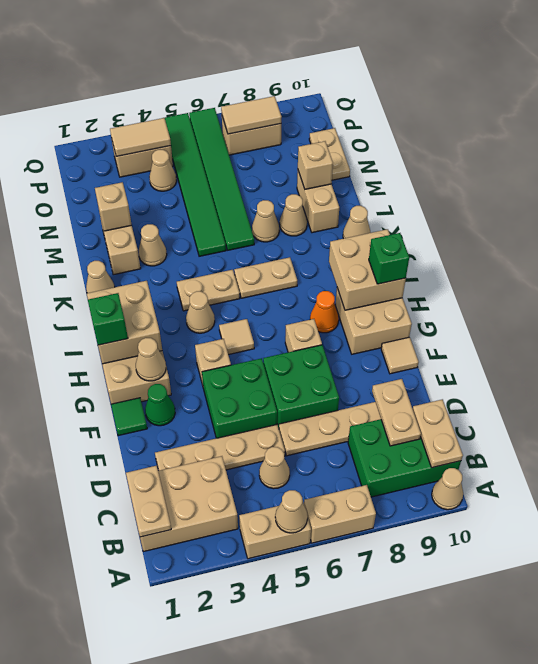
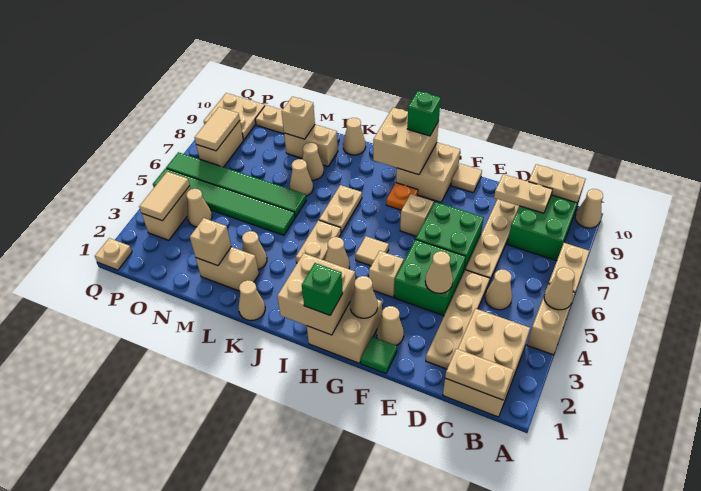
none -> tan cone E4 level 2
green cone F2 level 1 -> tan cone F2 level 1
orange cone H8 level 1 -> orange plate H8 level 1
none -> tan plate P9:Q10 level 1
none -> tan plate Q1 level 1

